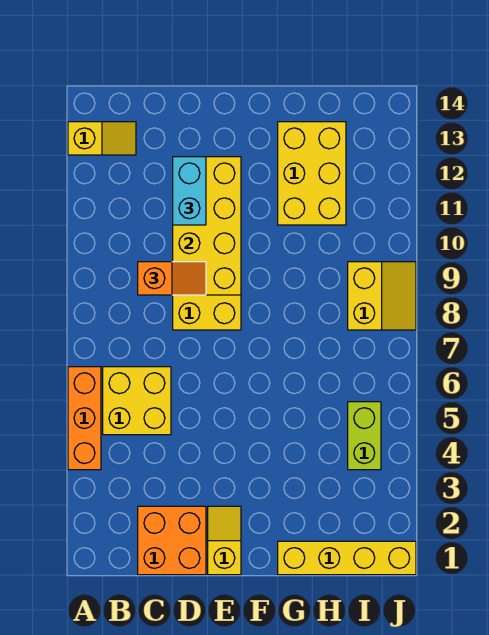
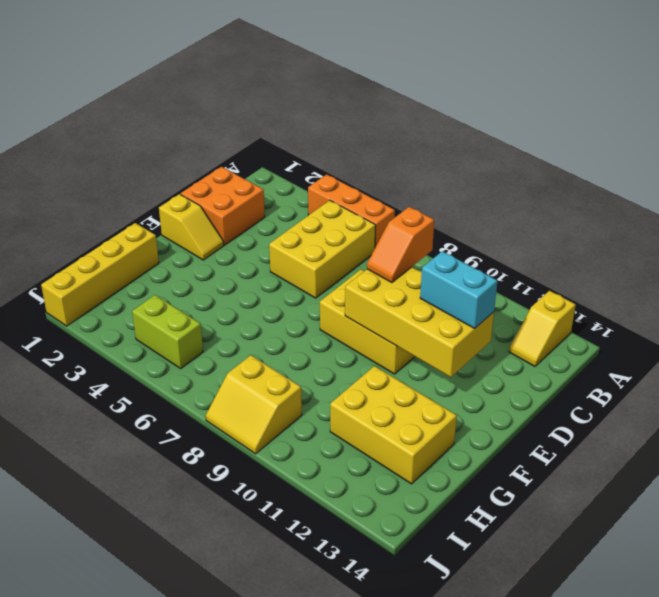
yellow brick B5:C6 level 1 -> yellow brick B5:D6 level 1

